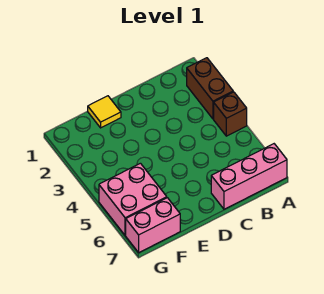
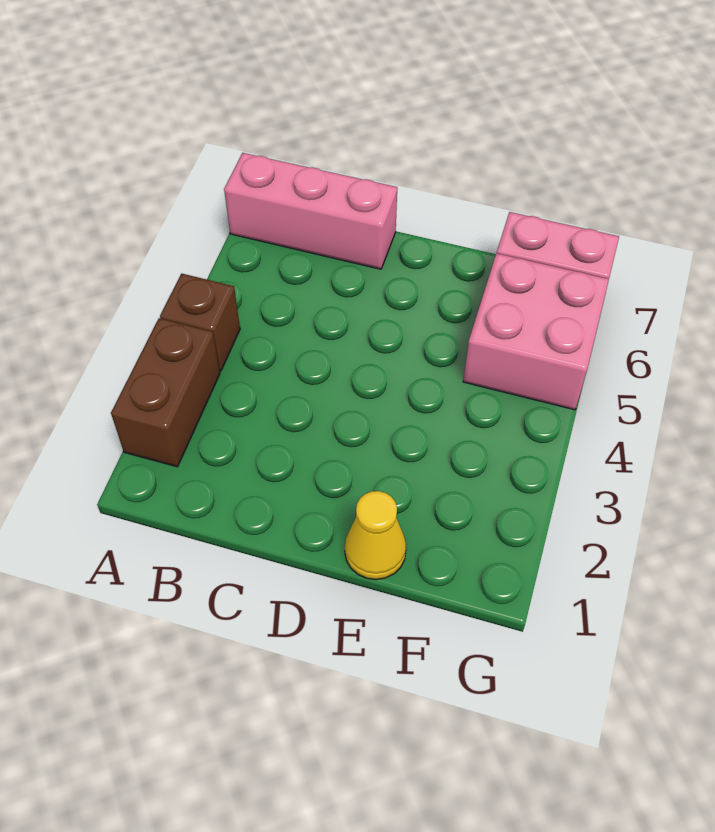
yellow tile E1 level 1 -> yellow cone E1 level 1

